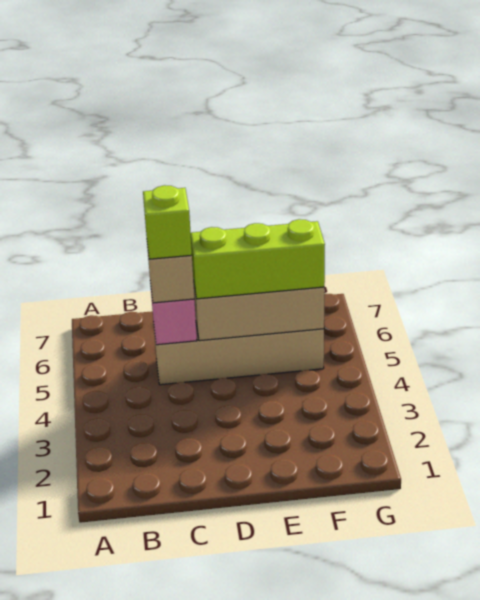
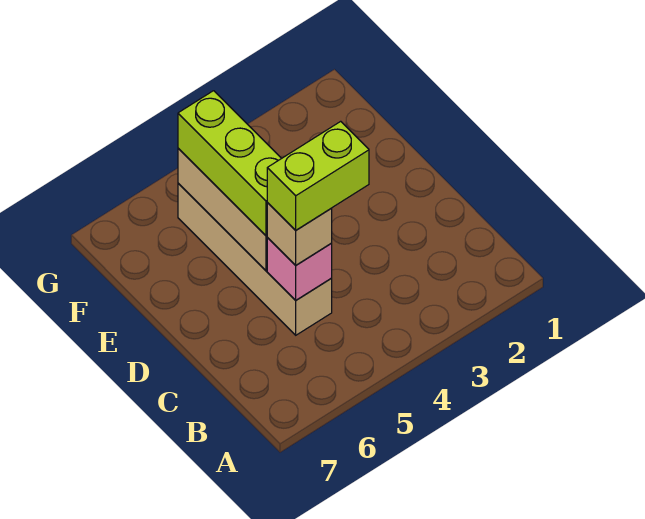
lime brick C5 level 4 -> lime brick C4:C5 level 4

